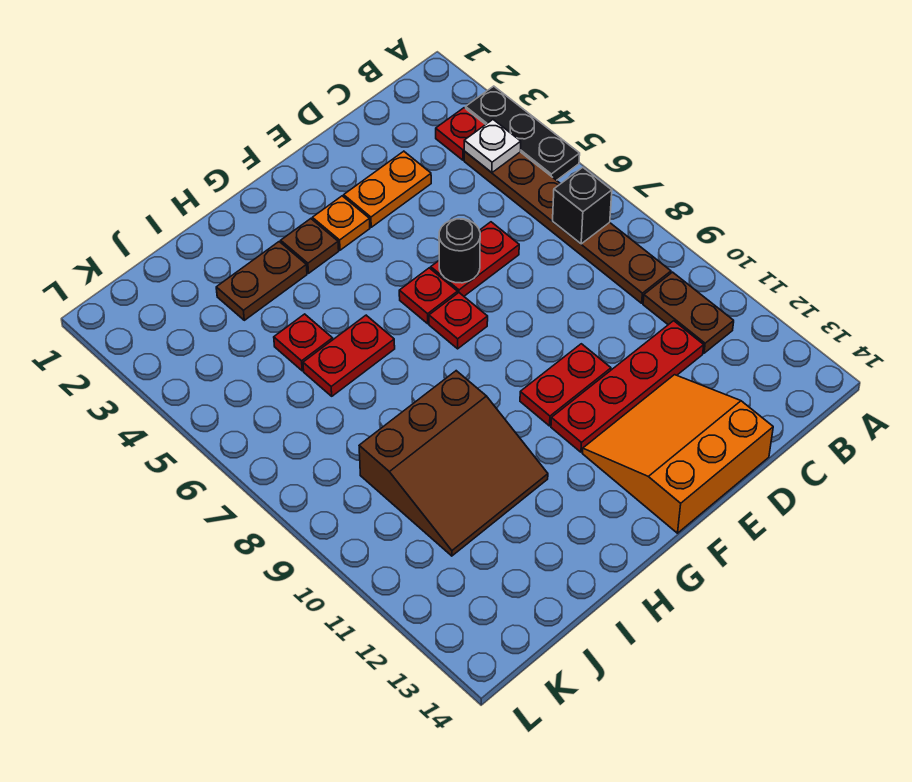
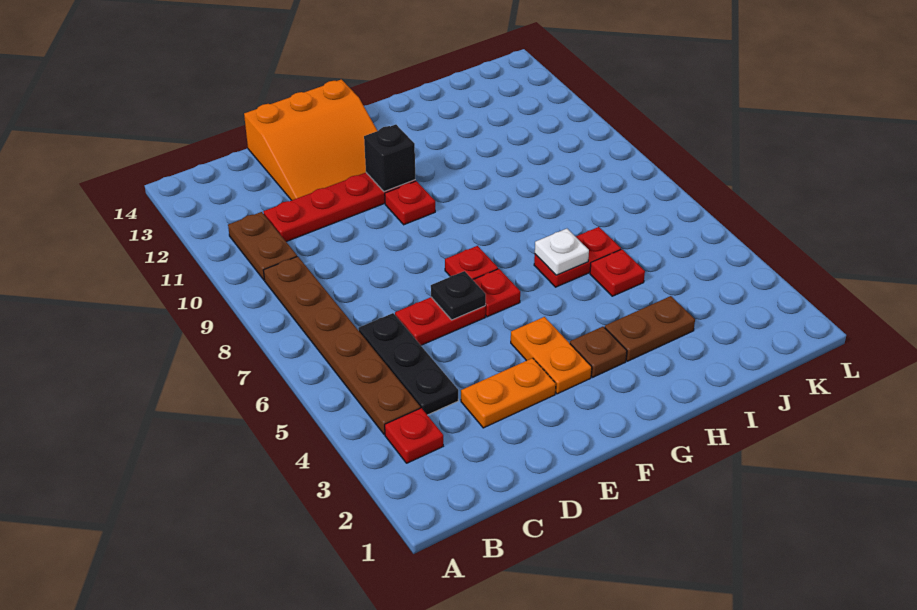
black plate A3:A5 level 1 -> black plate C4:C6 level 1
white plate B4 level 2 -> white plate H6 level 2
black brick B7 level 2 -> black brick F11 level 2
black round brick E6 level 2 -> black plate E6 level 2
red plate E10:F10 level 1 -> red plate F10 level 1
orange plate F3 level 1 -> orange plate F3:F4 level 1
brown slope H9:J11 level 1 top 9 -> none

